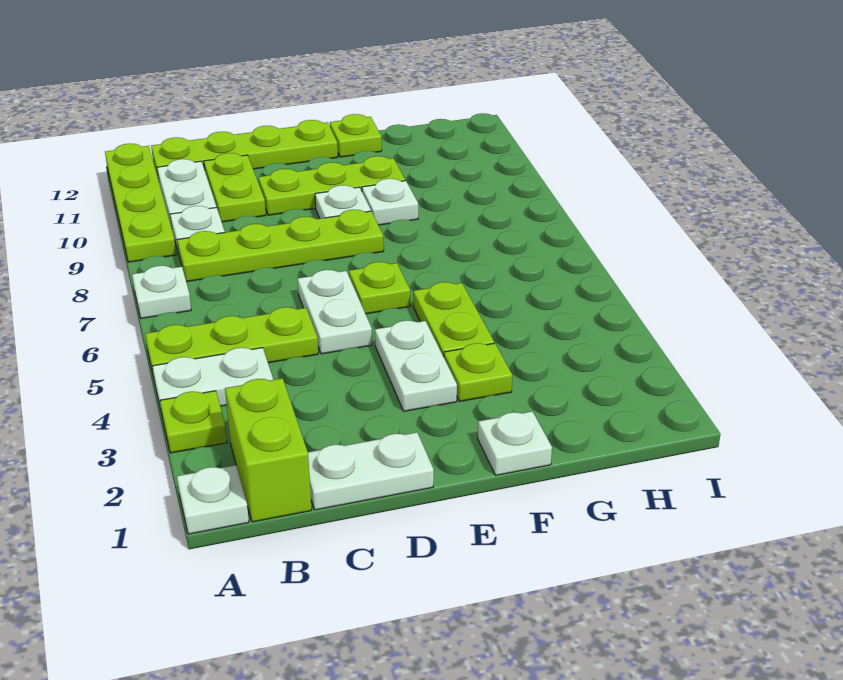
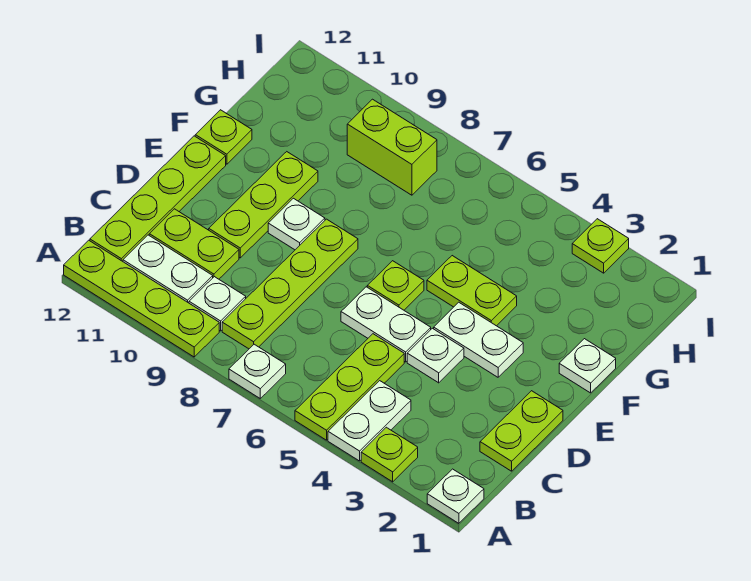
lime brick B1:B2 level 1 -> lime brick H8:H9 level 1
white plate C1:D1 level 1 -> lime plate C1:D1 level 1
lime plate F3 level 1 -> lime plate I3 level 1
white plate F9 level 1 -> white plate D4 level 1

